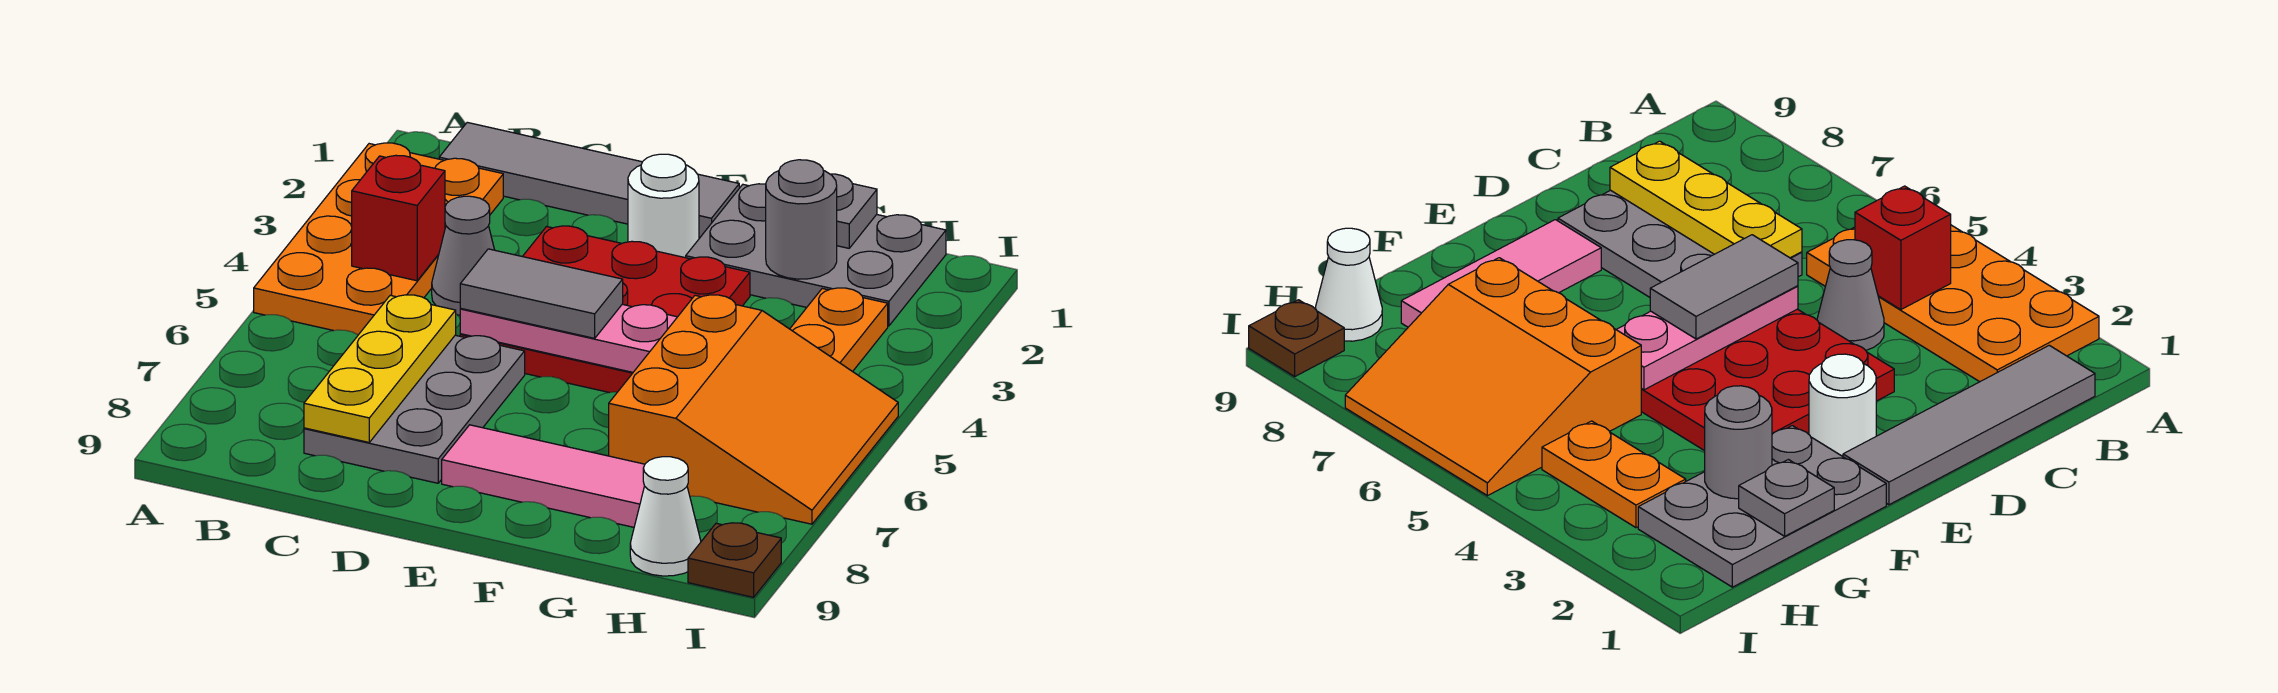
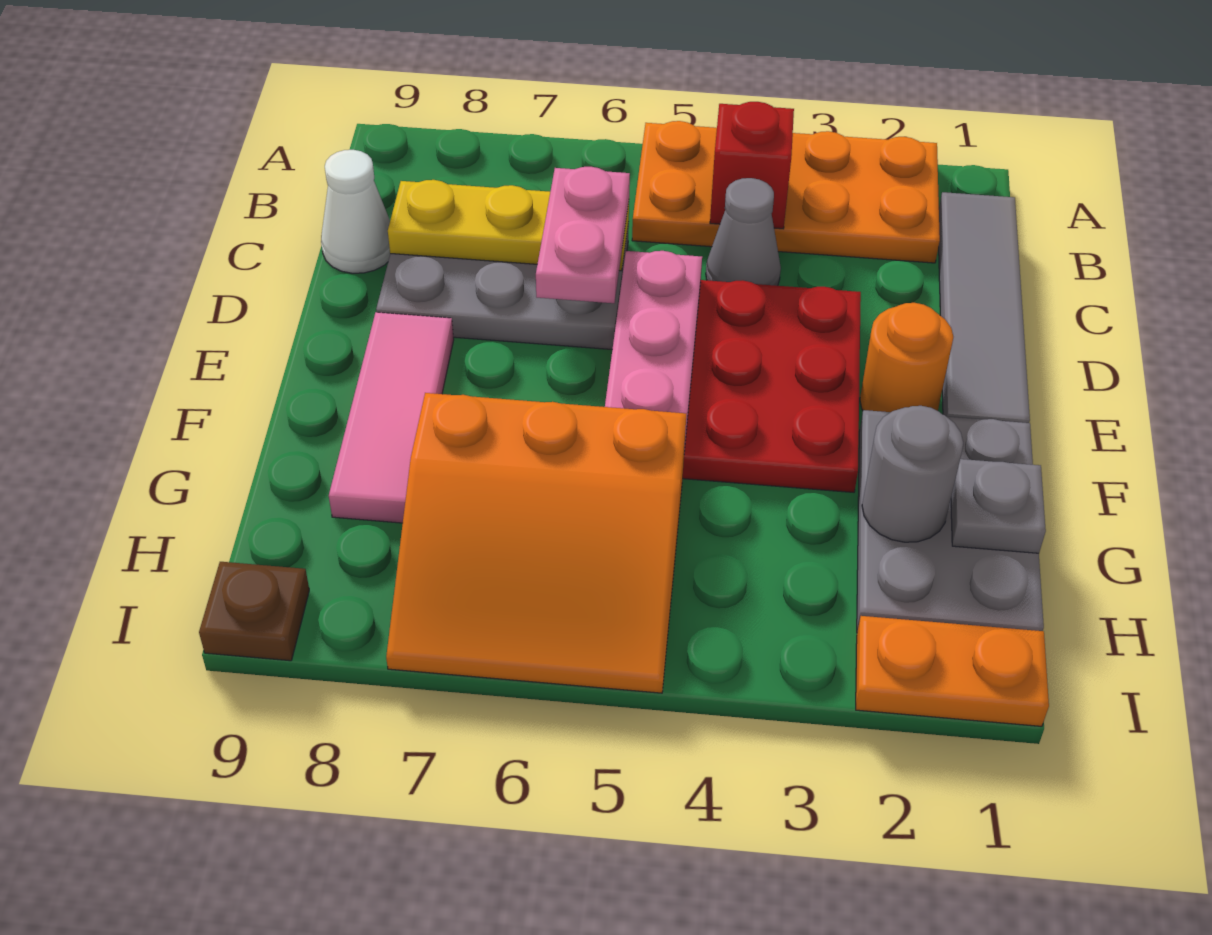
none -> pink plate C6:D6 level 3
grey tile D5:E5 level 3 -> none
white round brick E2 level 1 -> orange round brick E2 level 1
orange plate H3:H4 level 1 -> orange plate I1:I2 level 1
white cone H9 level 1 -> white cone C9 level 1

